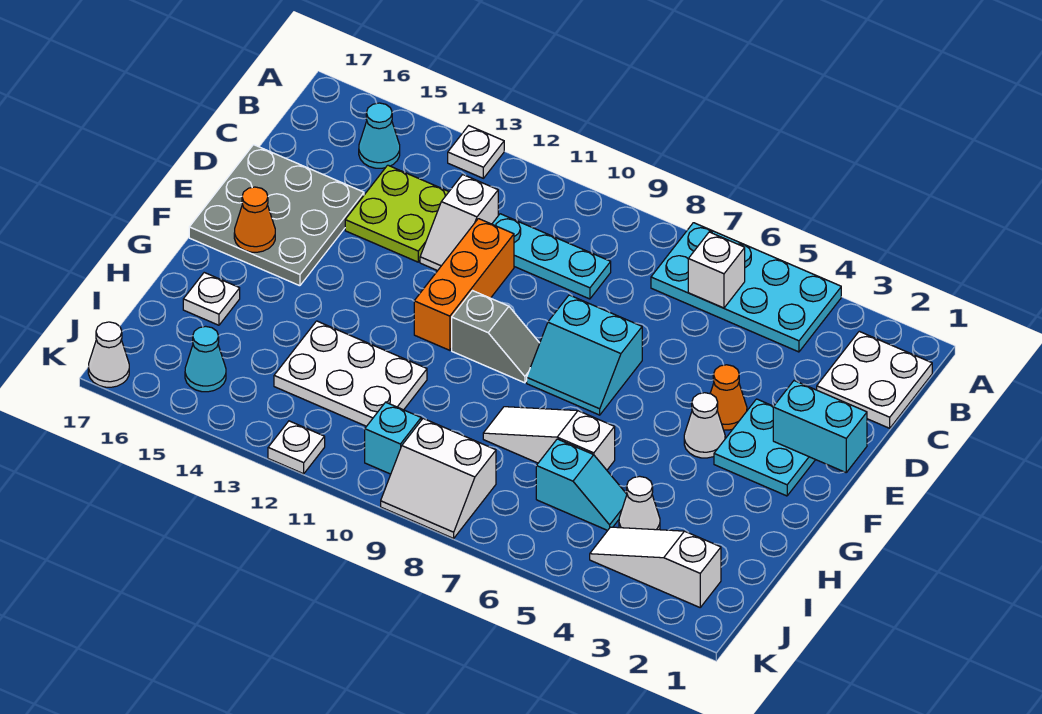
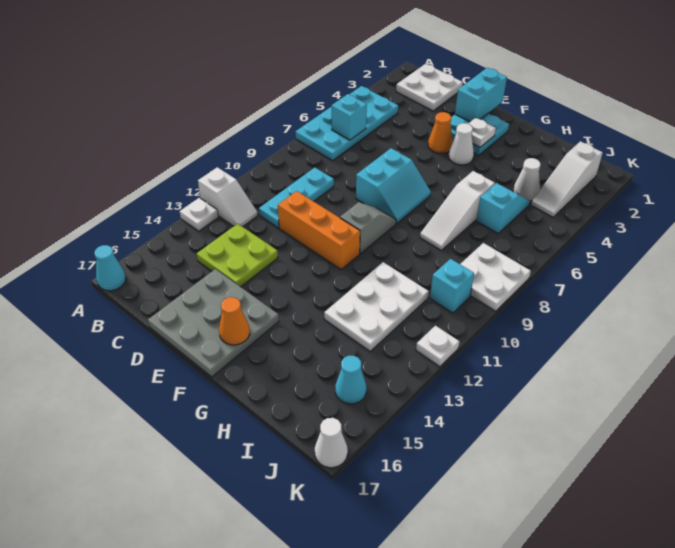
white brick B6 level 2 -> cyan brick B6 level 2
cyan cone B15 level 1 -> cyan cone A17 level 1
white slope C12:D12 level 1 top C -> white slope A12:B12 level 1 top A
white plate H16 level 1 -> white plate F3 level 2
white slope J8:K9 level 1 top J -> white plate J8:K9 level 1

